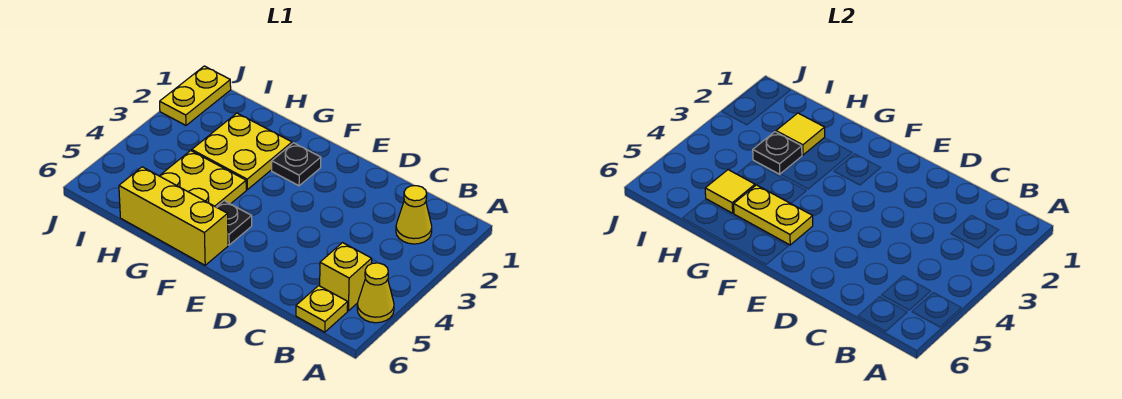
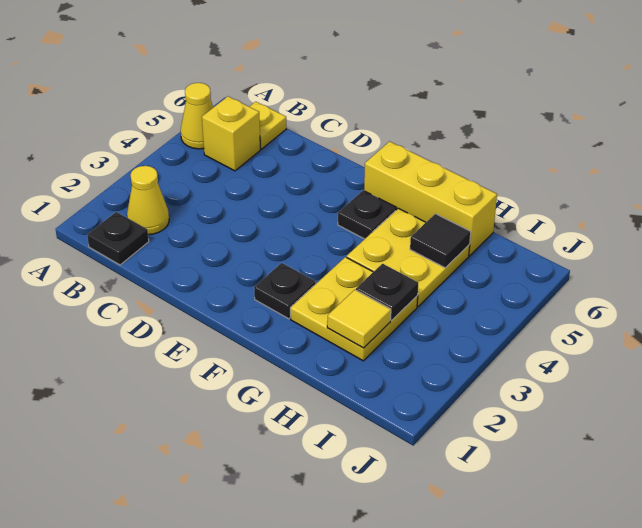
none -> black plate B1 level 1
yellow plate F5:G5 level 2 -> none
yellow tile H5 level 2 -> black tile H5 level 2
yellow plate J1:J2 level 1 -> none

